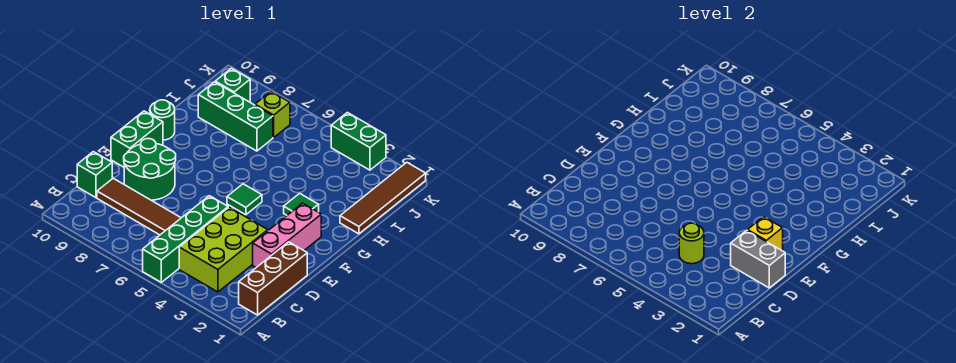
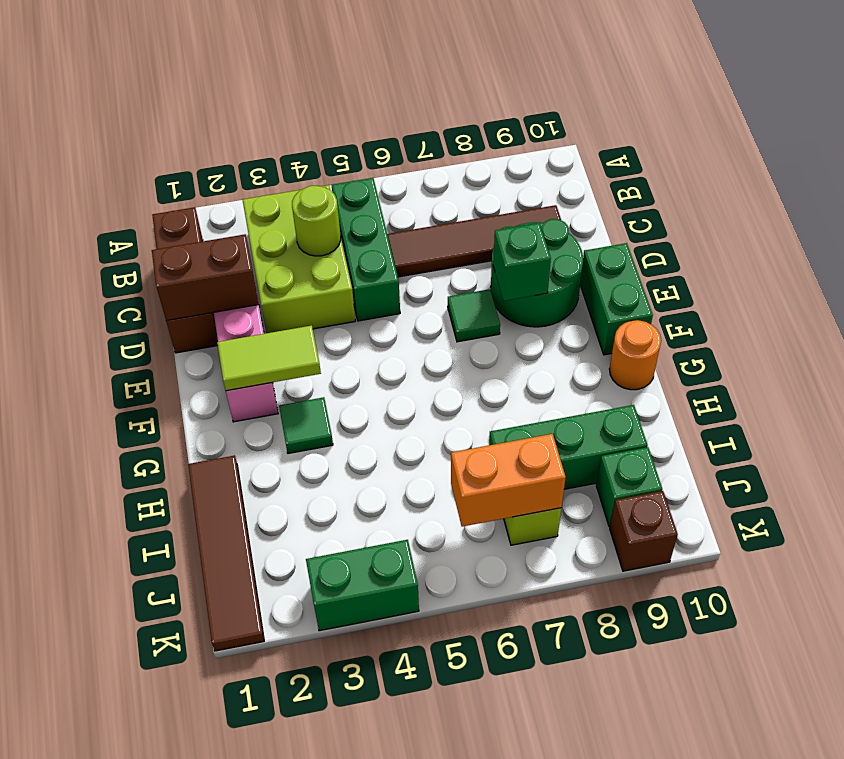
green brick A5:D5 level 1 -> green brick B5:D5 level 1
green brick C10 level 1 -> green brick E8 level 2
grey brick D1:D2 level 2 -> brown brick D1:D2 level 2
yellow brick E2 level 2 -> none
none -> lime tile F2:F3 level 2
green tile F5 level 1 -> green tile E7 level 1
green round brick G10 level 1 -> orange round brick G10 level 1
none -> orange brick J6:J7 level 2
none -> brown brick K9 level 1

